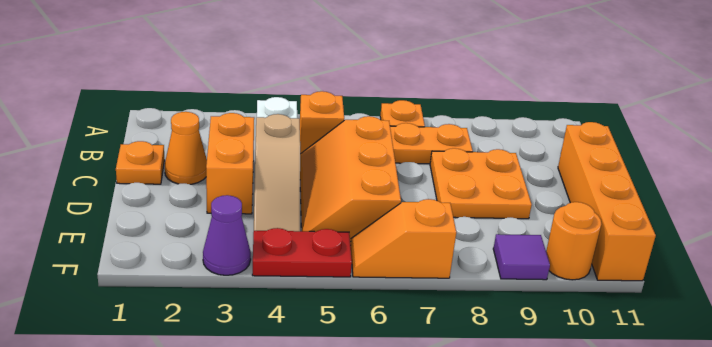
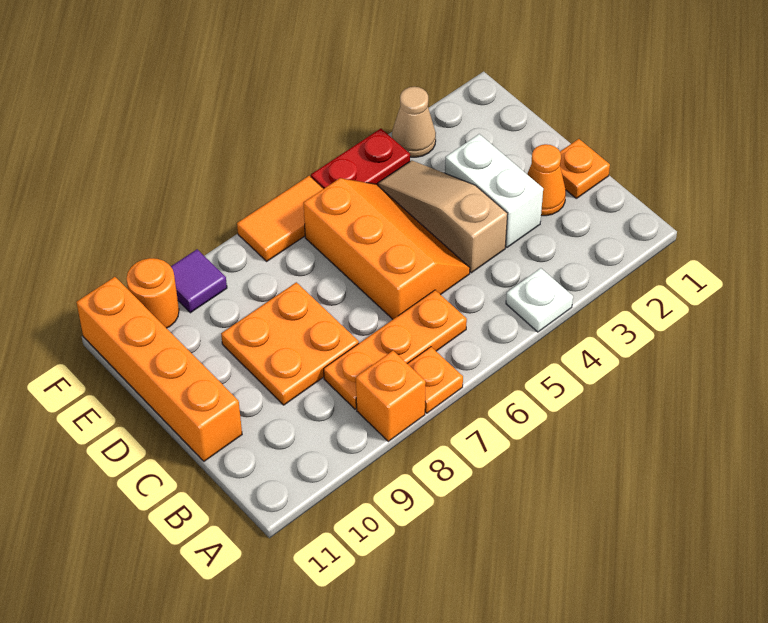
orange brick B5 level 1 -> orange brick A8 level 1
orange brick C3:D3 level 1 -> white brick C3:D3 level 1
purple cone F3 level 1 -> tan cone F3 level 1
orange slope F6:F7 level 1 top 7 -> orange tile F6:F7 level 1

